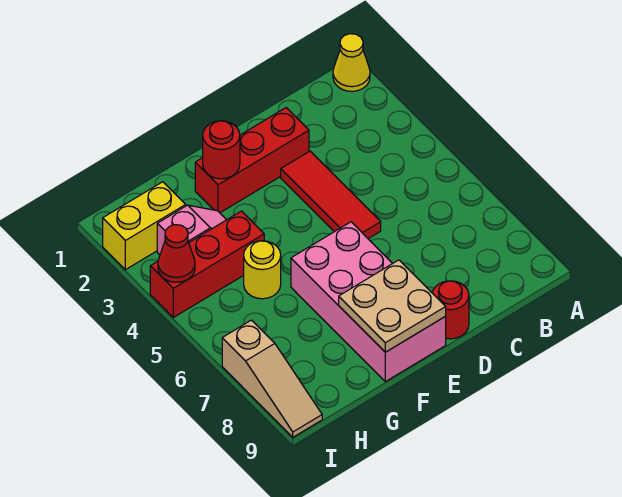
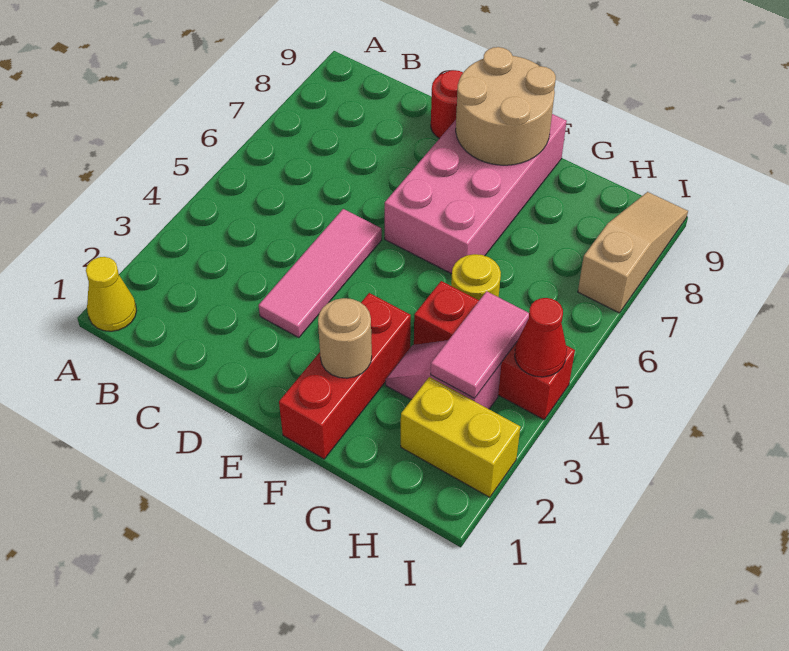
red brick D2:F2 level 1 -> red brick F1:F3 level 1
red tile D3:D5 level 1 -> pink tile D3:D5 level 1
tan plate E8:F9 level 2 -> tan round brick E8:F9 level 2
red round brick F2 level 2 -> tan round brick F2 level 2
none -> pink tile H3:H4 level 2

